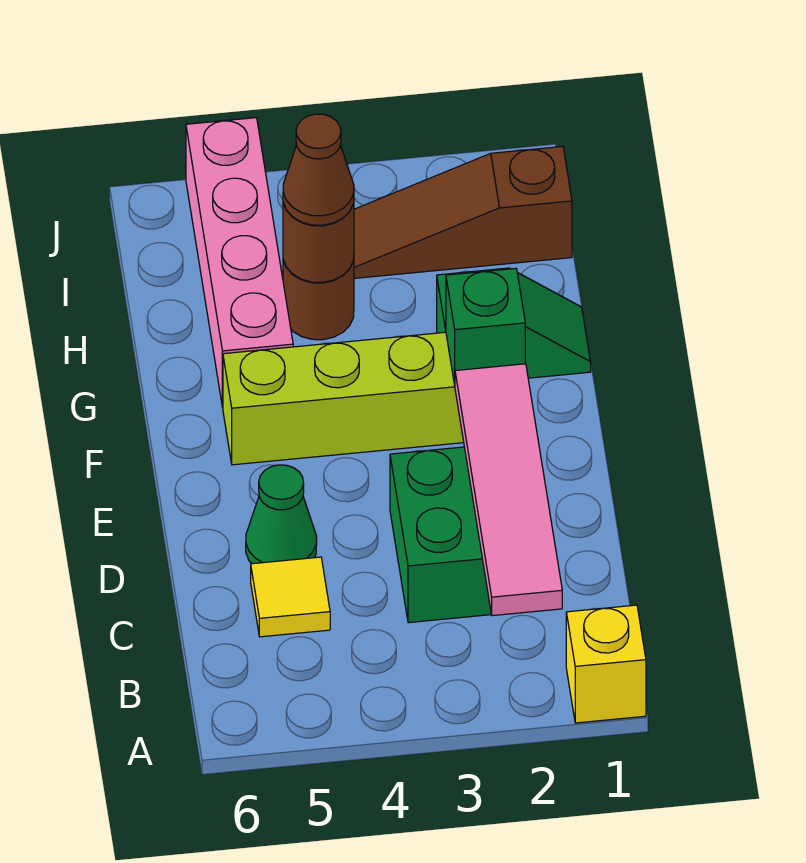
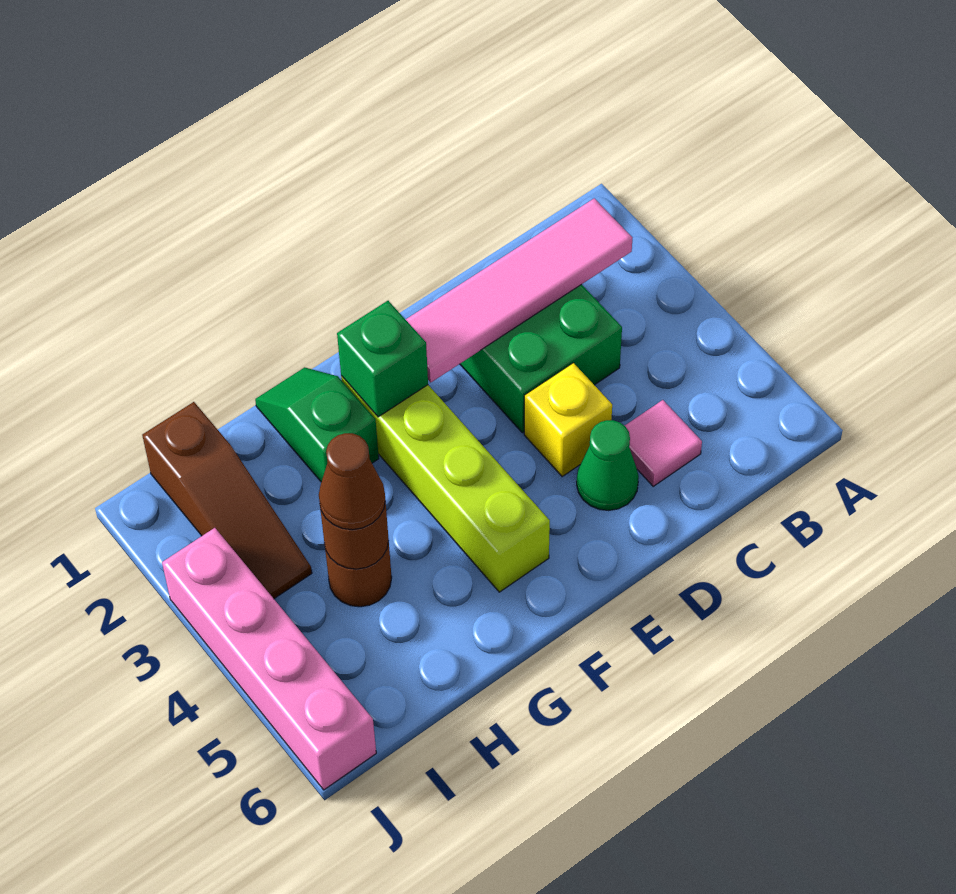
yellow brick A1 level 1 -> yellow brick D4 level 1
yellow tile C5 level 1 -> pink tile C5 level 1
pink brick G5:J5 level 1 -> pink brick J3:J6 level 1

